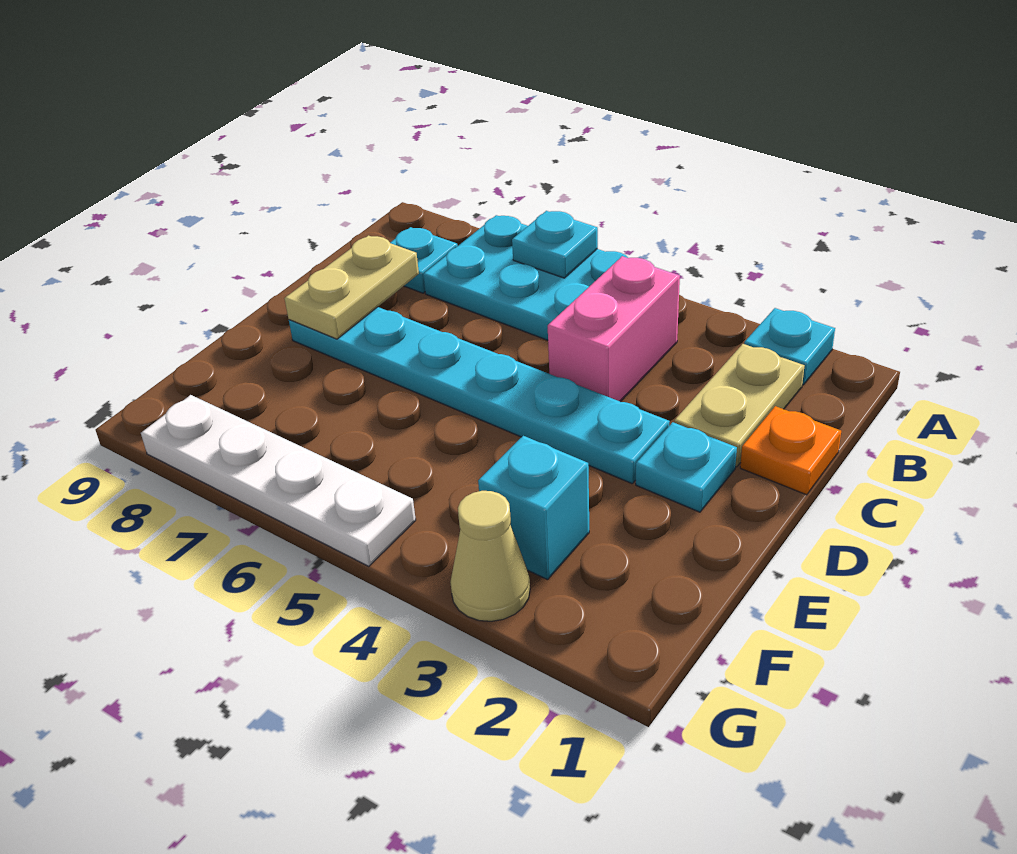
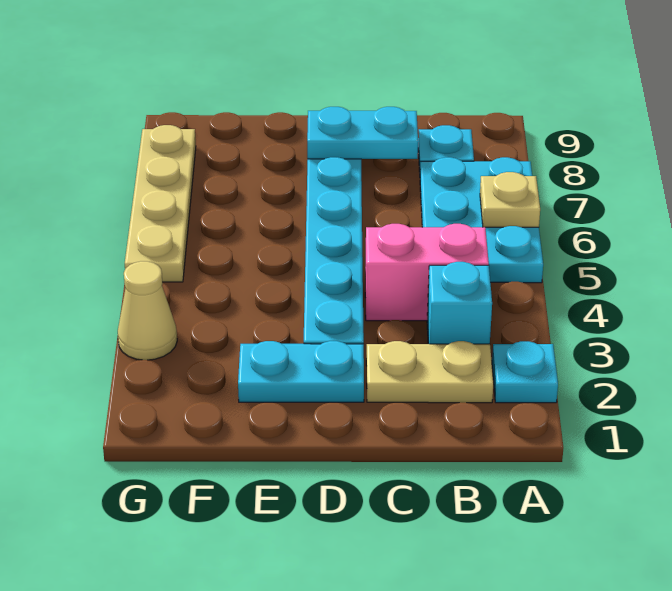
cyan plate A6 level 2 -> tan plate A6 level 2
orange plate C1 level 1 -> none
tan plate C8:D8 level 2 -> cyan plate C8:D8 level 2
cyan plate D2 level 1 -> cyan plate D2:E2 level 1
cyan brick F3 level 1 -> cyan brick B3 level 1
white plate G5:G8 level 1 -> tan plate G5:G8 level 1

